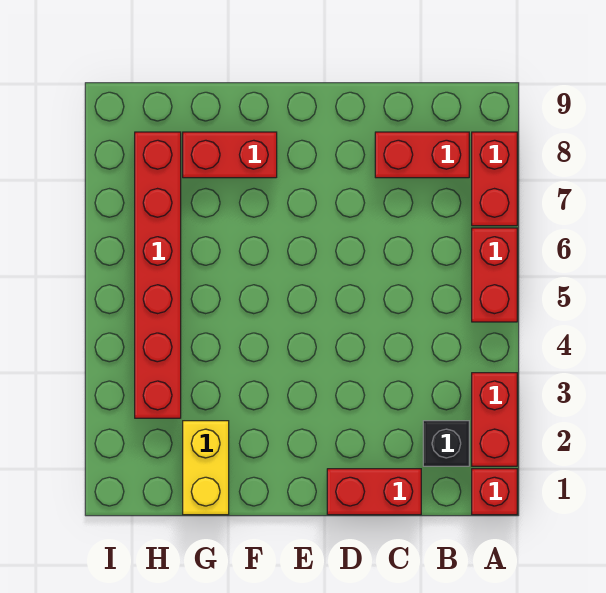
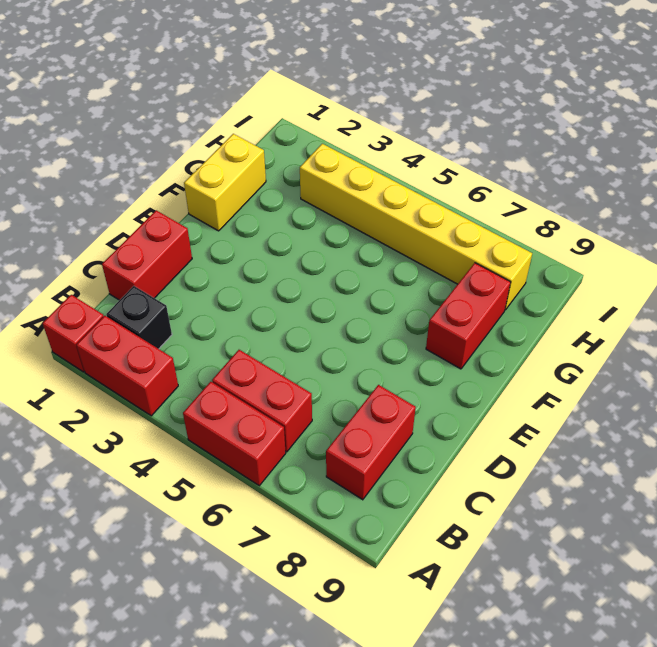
red brick A7:A8 level 1 -> red brick B5:B6 level 1
yellow brick G1:G2 level 1 -> yellow brick F1:G1 level 1
red brick H3:H8 level 1 -> yellow brick H3:H8 level 1

